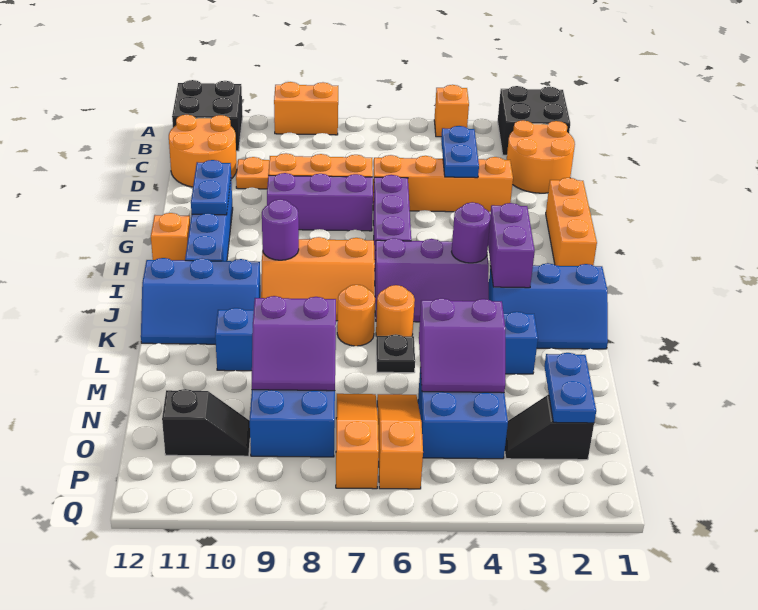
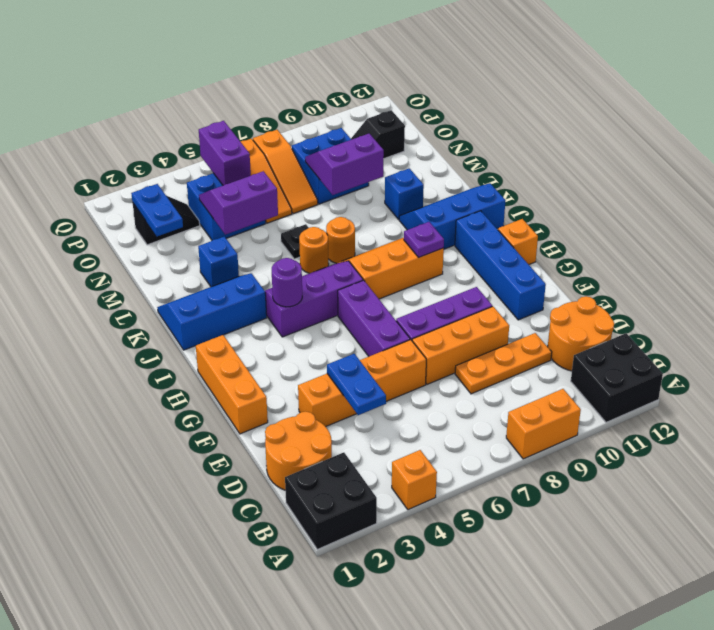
blue plate F11:G11 level 2 -> none
purple brick I3:J3 level 2 -> purple brick O5:P5 level 2
purple round brick I9 level 2 -> purple plate I9 level 2

